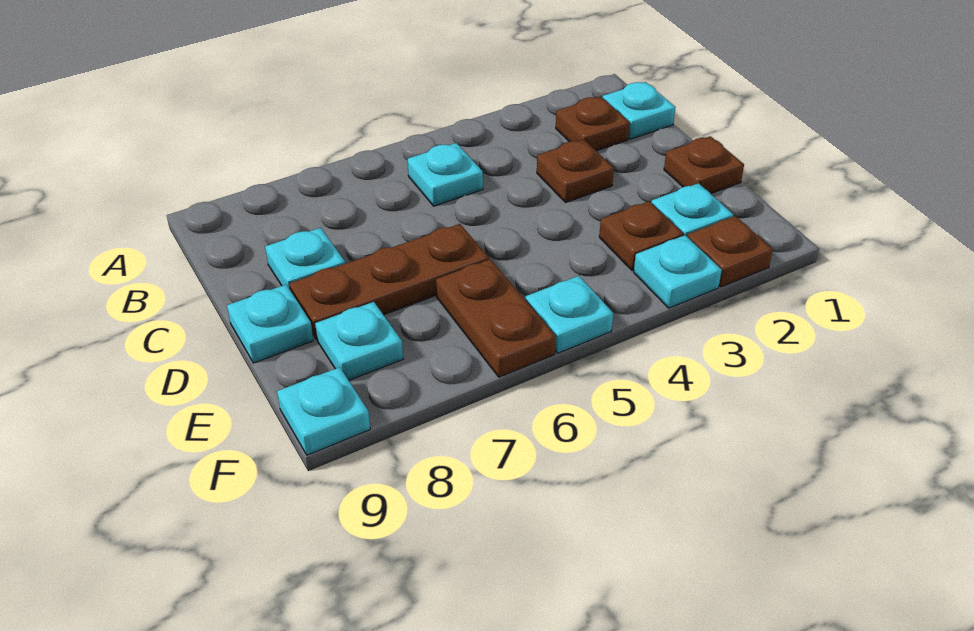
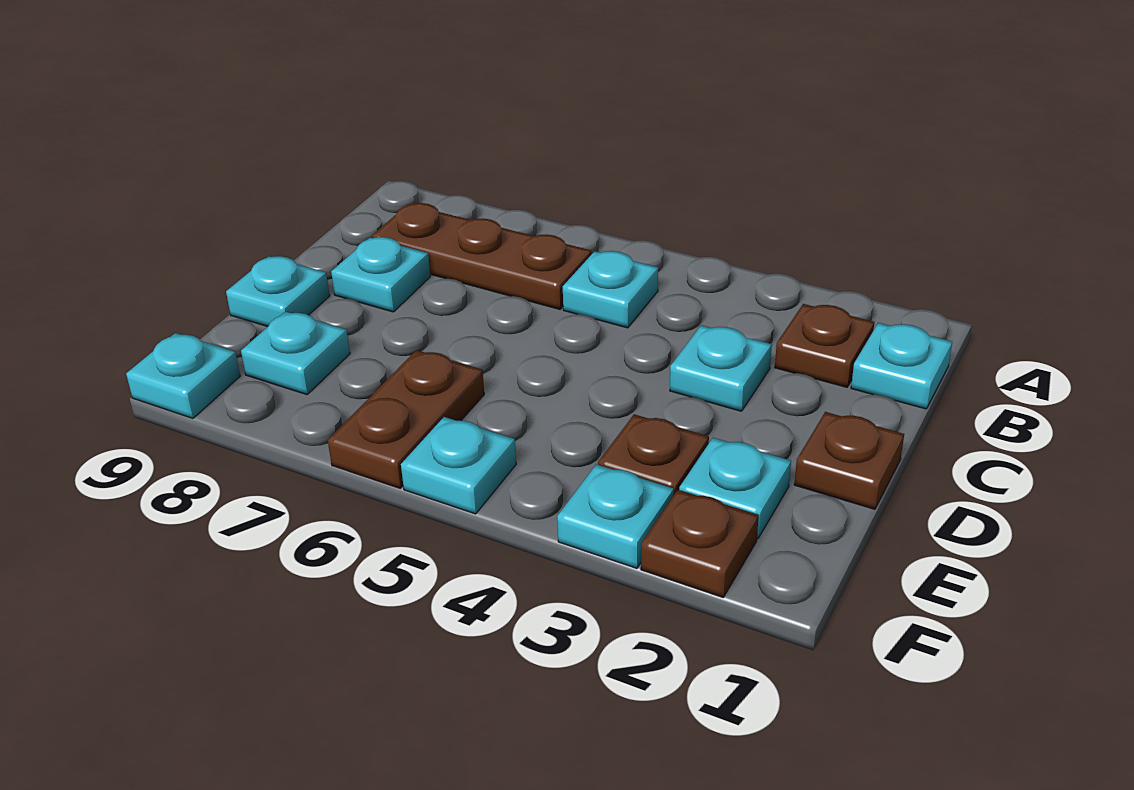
brown plate C3 level 1 -> cyan plate C3 level 1
brown plate D6:D8 level 1 -> brown plate B6:B8 level 1

